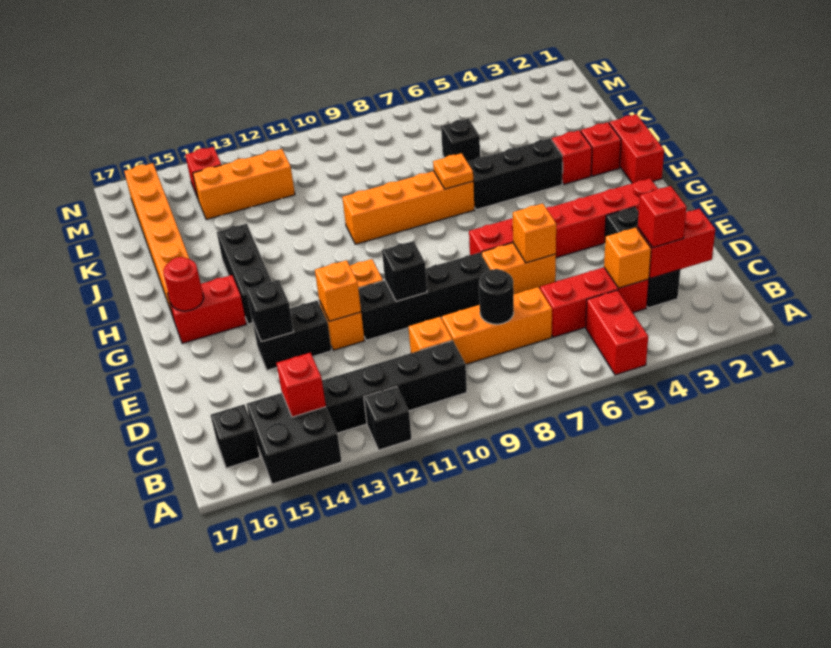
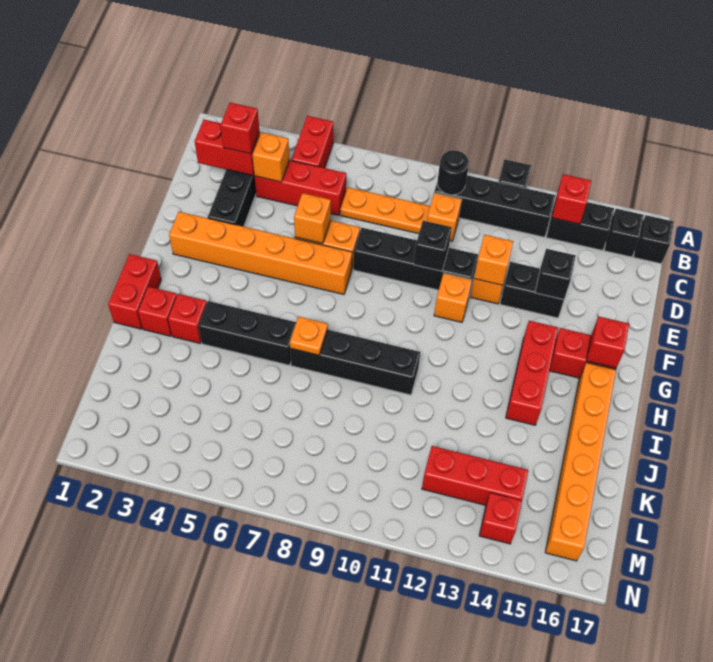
black brick A14:B15 level 1 -> black brick B14:B15 level 1
orange brick C7:C9 level 1 -> orange plate C7:C9 level 1
black round brick C8 level 2 -> black round brick B10 level 2
red brick F2:F7 level 1 -> orange brick F2:F7 level 1
black brick G14:I14 level 1 -> red brick G14:I14 level 1
red round brick G16 level 2 -> red brick G16 level 2
orange brick I7:I10 level 1 -> black brick I7:I10 level 1
black brick K6 level 1 -> black brick B17 level 1
orange brick L12:L14 level 1 -> red brick L12:L14 level 1

